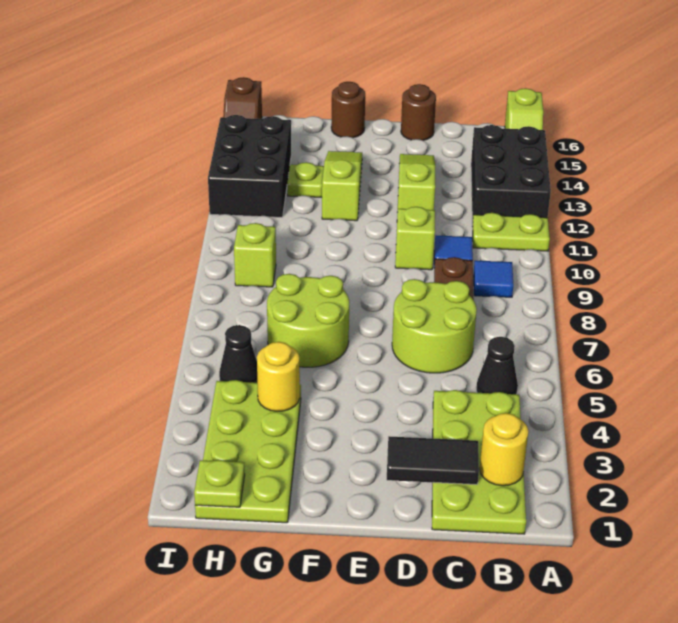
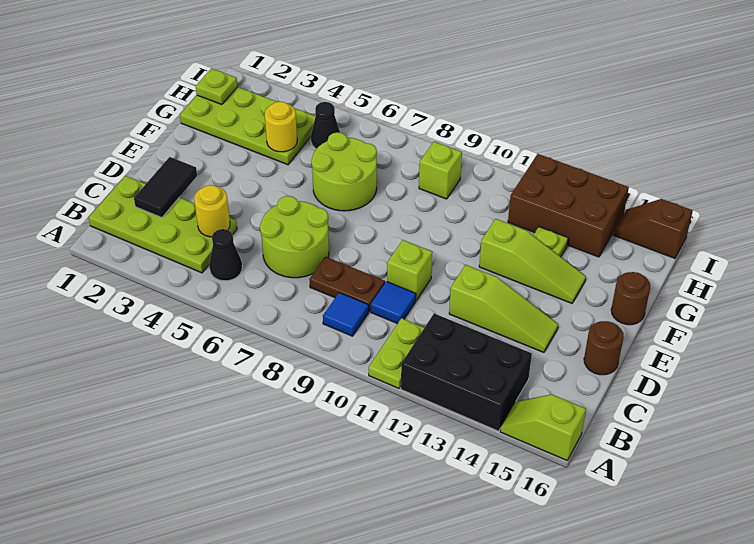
yellow round brick B2 level 2 -> yellow round brick C4 level 2
black brick H12:I14 level 1 -> brown brick H12:I14 level 1

